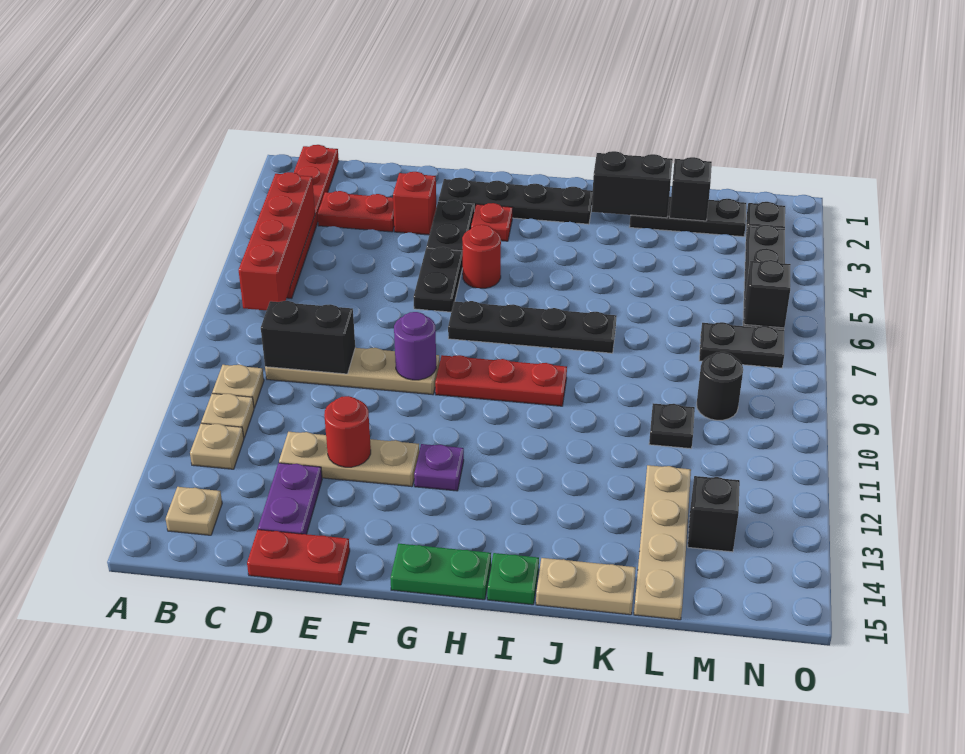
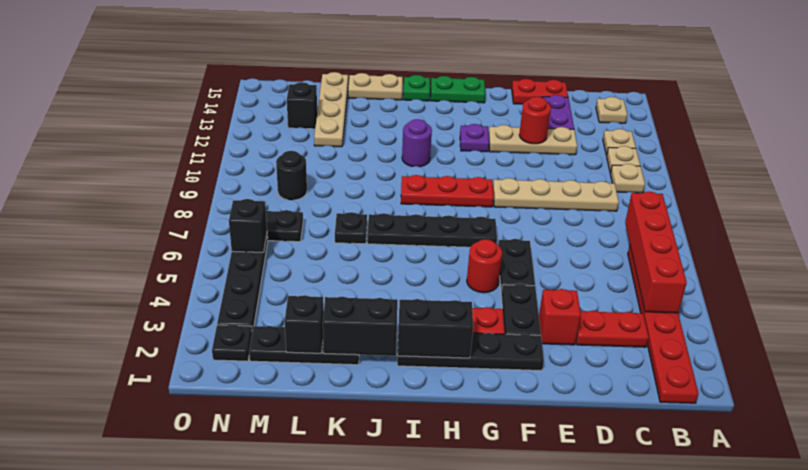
black brick C9:D9 level 2 -> black brick H2:I2 level 2
purple round brick F9 level 2 -> purple round brick I11 level 1
black plate L10 level 1 -> black plate K7 level 1

